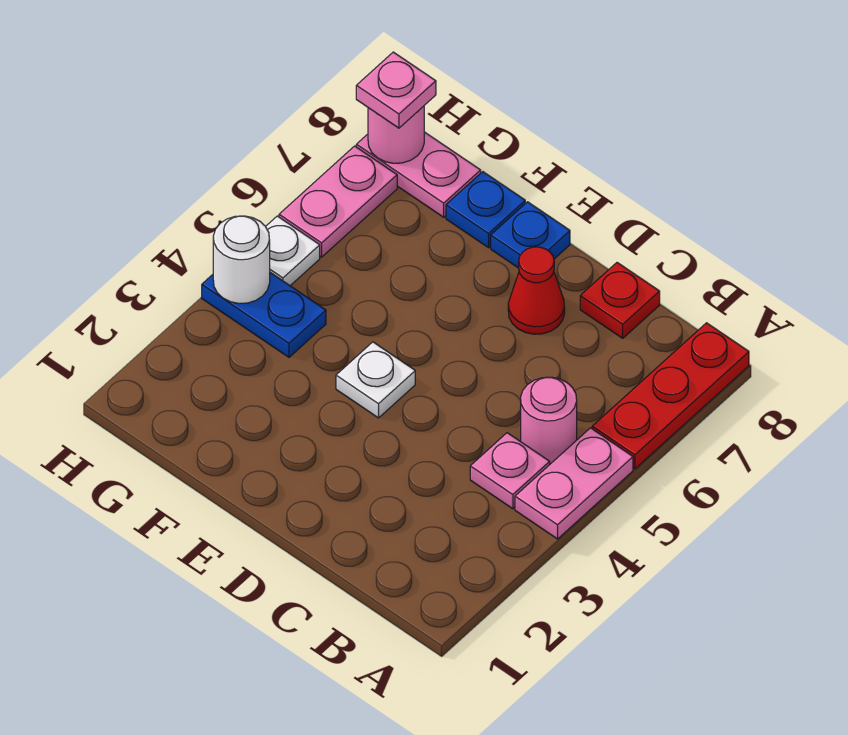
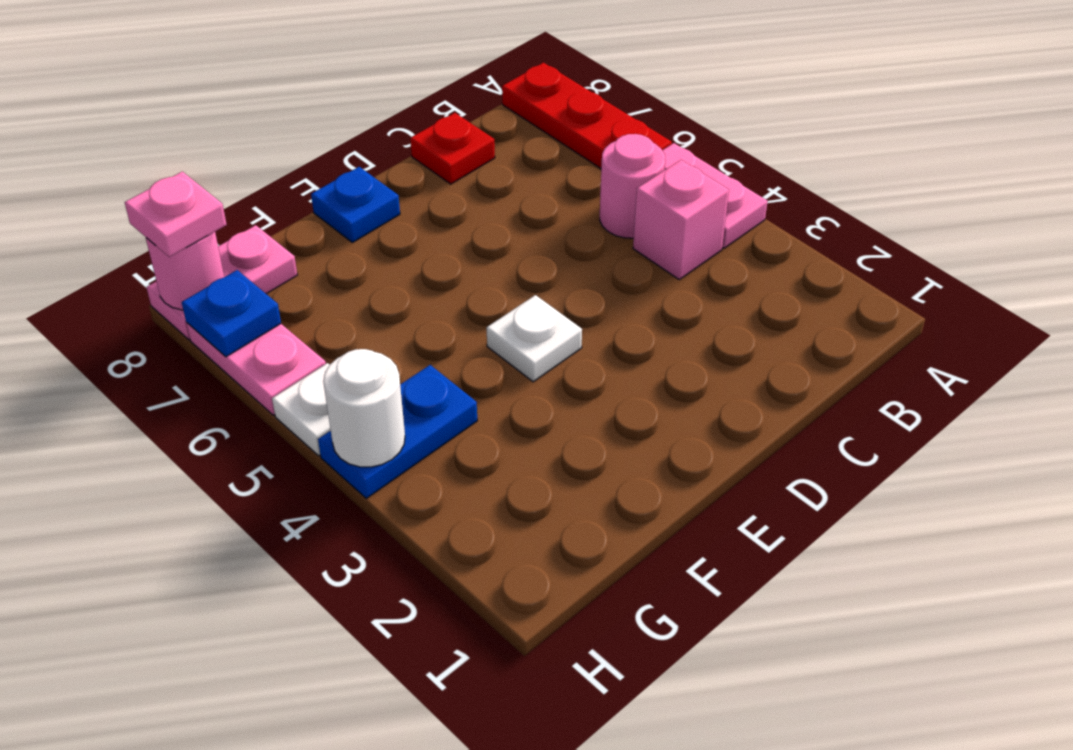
pink plate B4 level 1 -> pink brick B4 level 1
red cone D7 level 1 -> none
blue plate F8 level 1 -> blue plate H7 level 2

